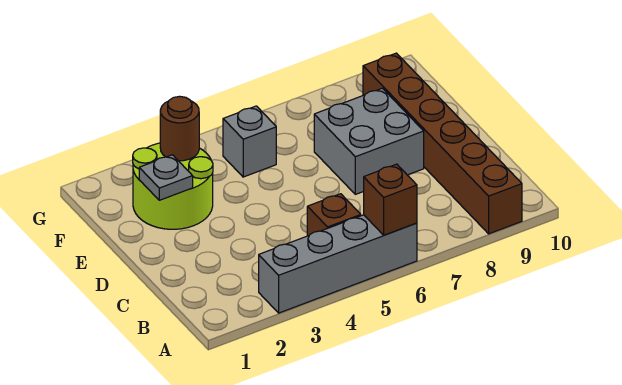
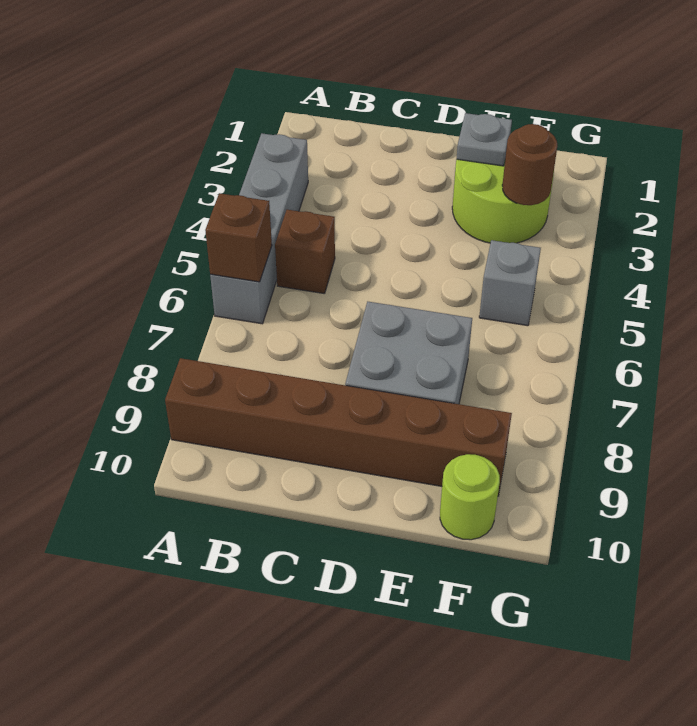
none -> lime round brick F10 level 1

